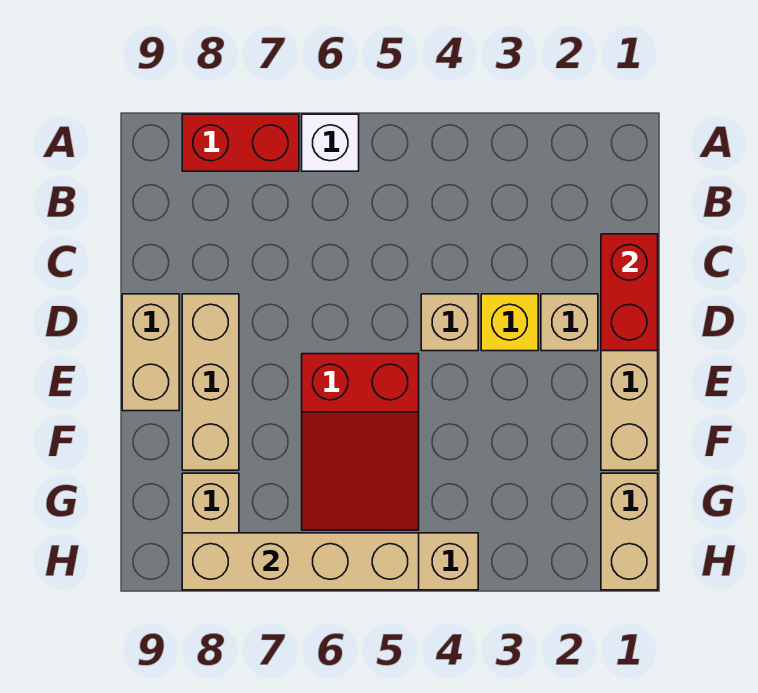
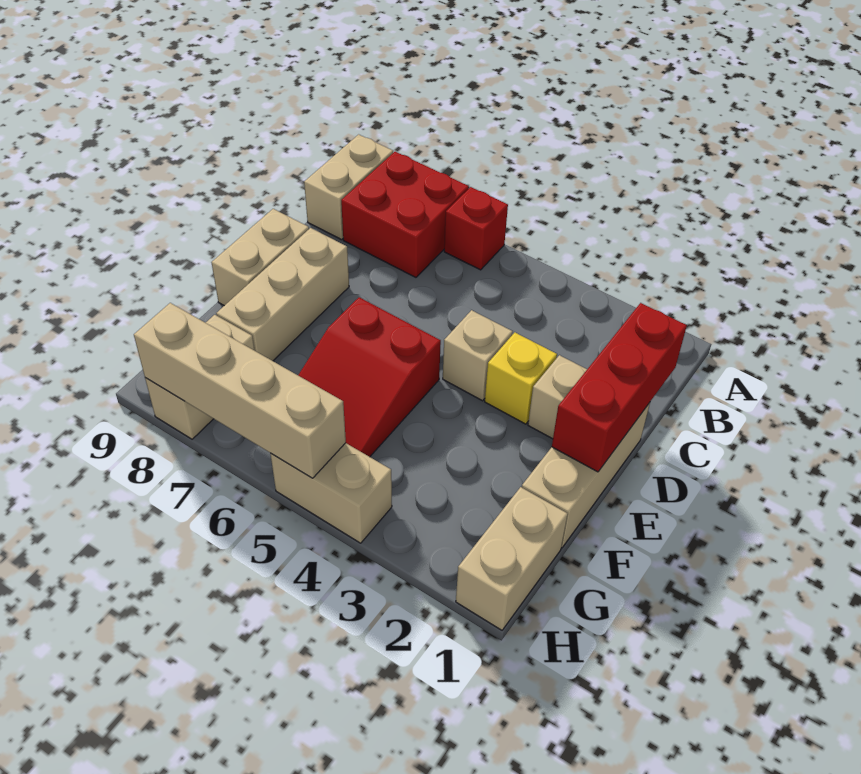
white brick A6 level 1 -> red brick A6 level 1
red brick A7:A8 level 1 -> red brick A7:B8 level 1
none -> tan brick A9:B9 level 1
red brick C1:D1 level 2 -> red brick C1:E1 level 2

